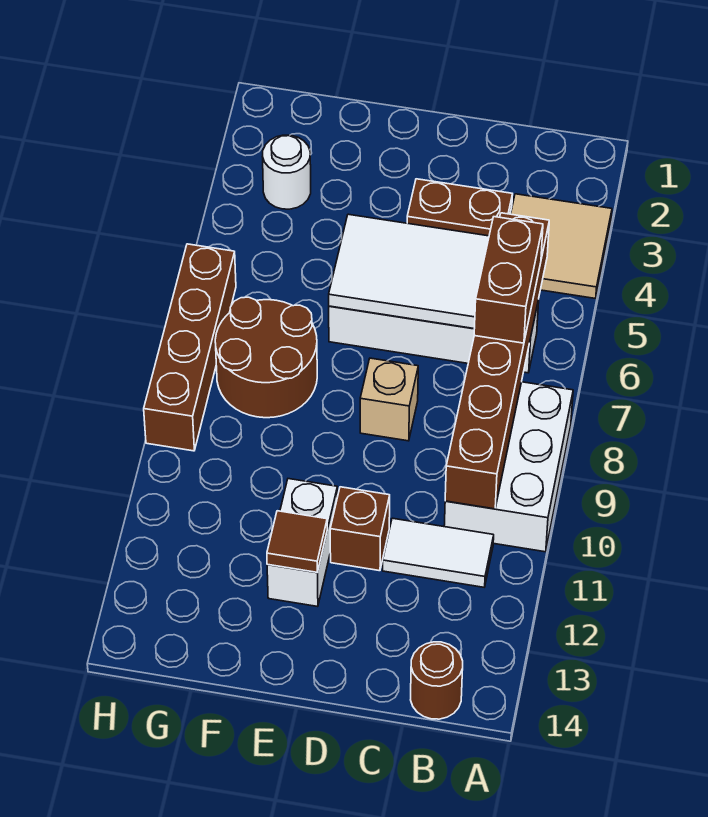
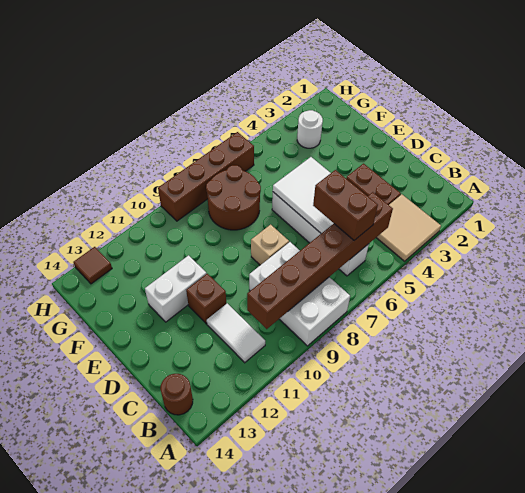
white brick A8:B10 level 1 -> white brick A8:C9 level 1
brown brick B6:B7 level 3 -> brown brick B6:C6 level 3
brown tile E12 level 2 -> brown tile H13 level 1

